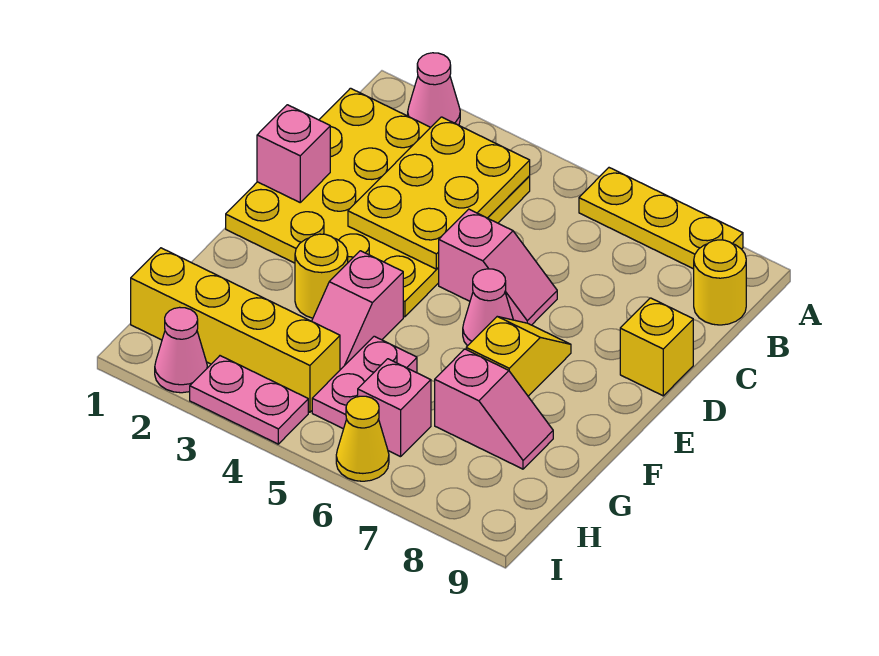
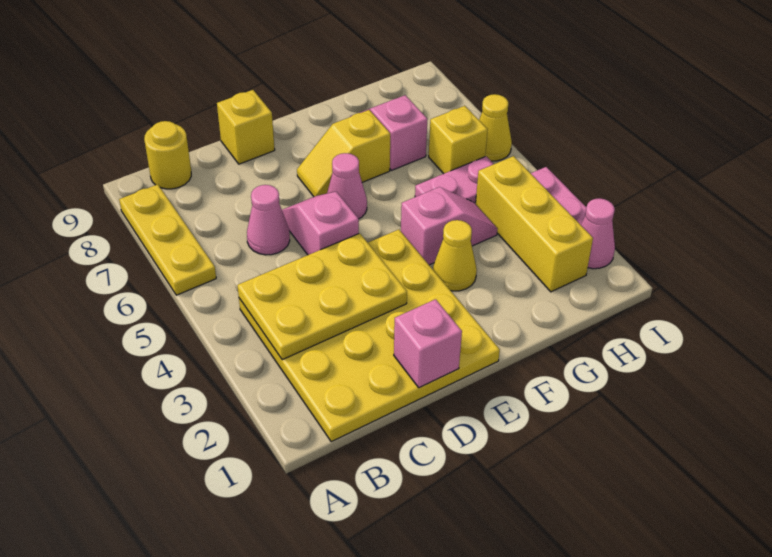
pink cone A2 level 1 -> pink cone C6 level 1
yellow round brick F3 level 1 -> yellow cone F3 level 1
yellow brick H1:H4 level 1 -> yellow brick H2:H4 level 1
pink brick H6 level 1 -> yellow brick H6 level 1

